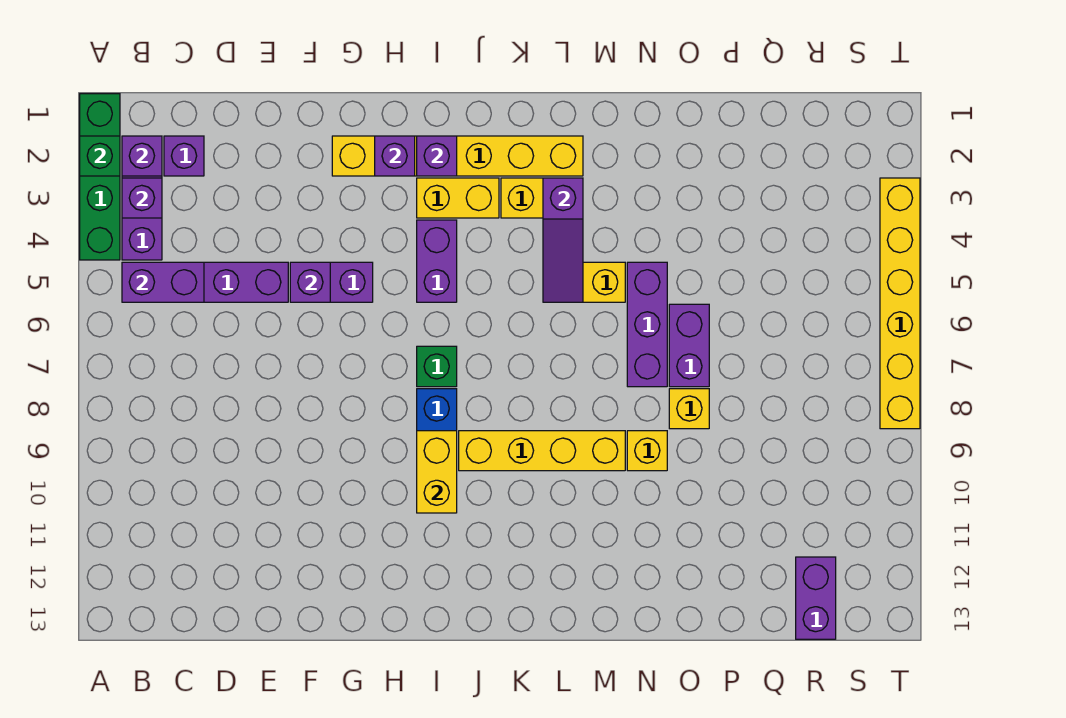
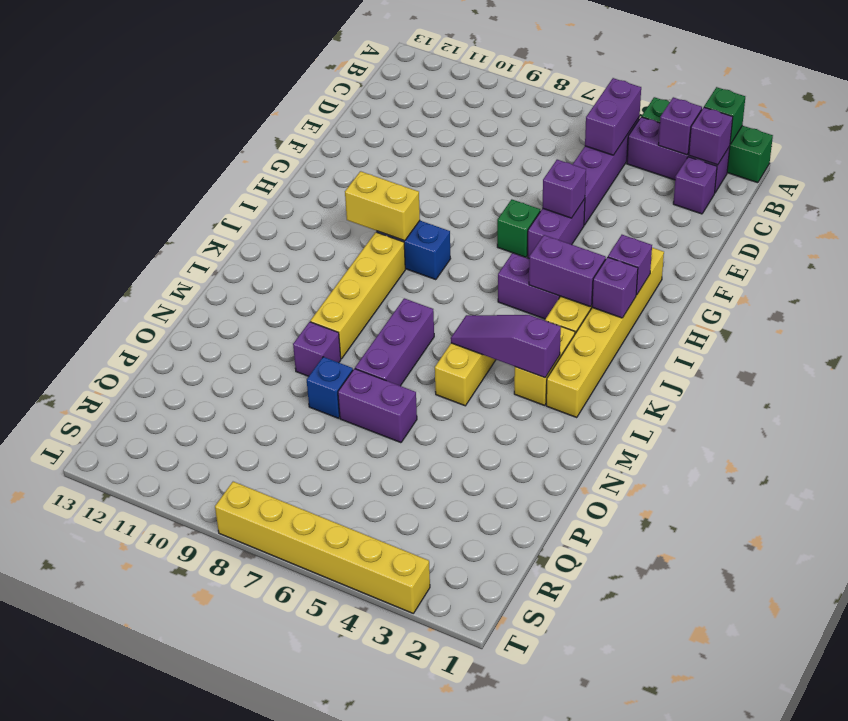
green brick I7 level 1 -> green brick G6 level 1
purple brick N5:N7 level 1 -> purple brick L7:N7 level 1
yellow brick N9 level 1 -> purple brick N9 level 1
yellow brick O8 level 1 -> blue brick O8 level 1
purple brick R12:R13 level 1 -> purple brick I3:I4 level 2

